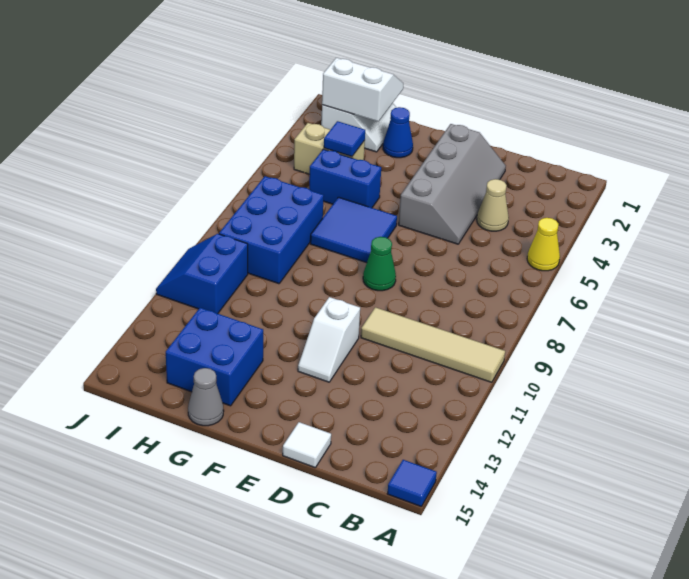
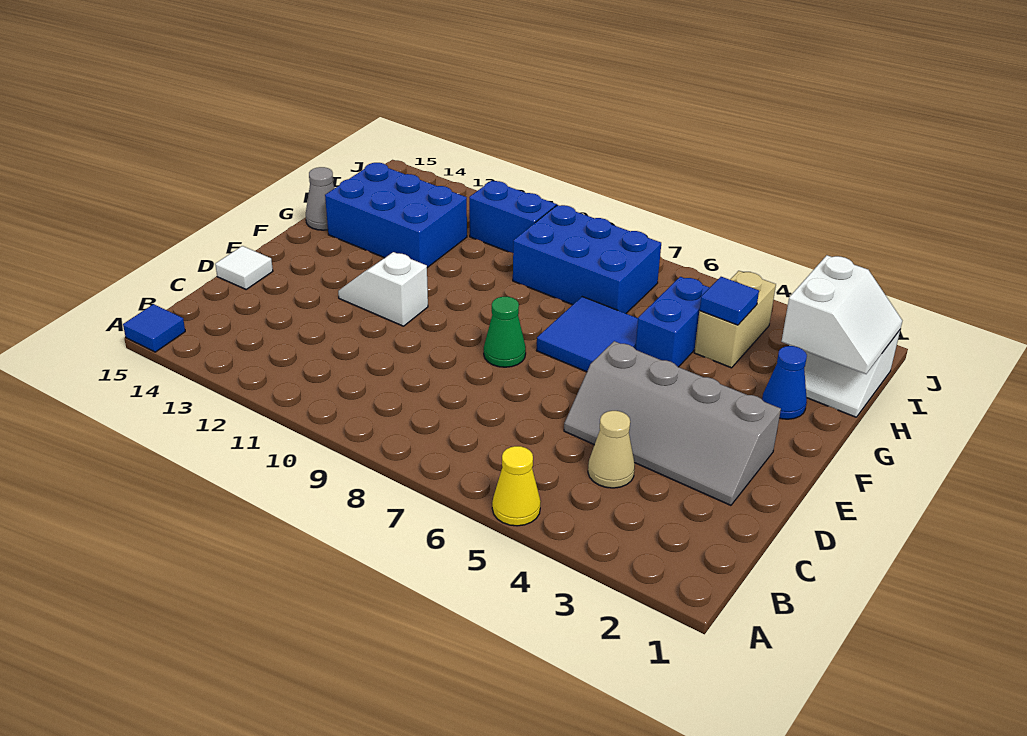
tan tile A10:D10 level 1 -> none
blue brick G13:H14 level 1 -> blue brick G12:H14 level 1

